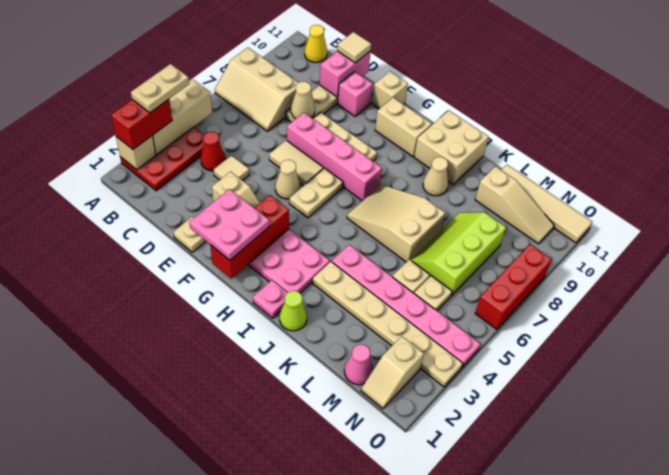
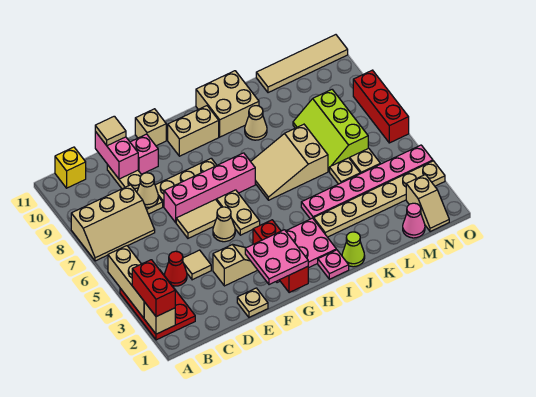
tan plate A3:A4 level 4 -> none
yellow cone B11 level 1 -> yellow brick B11 level 1
tan slope L10:N10 level 1 top L -> none

